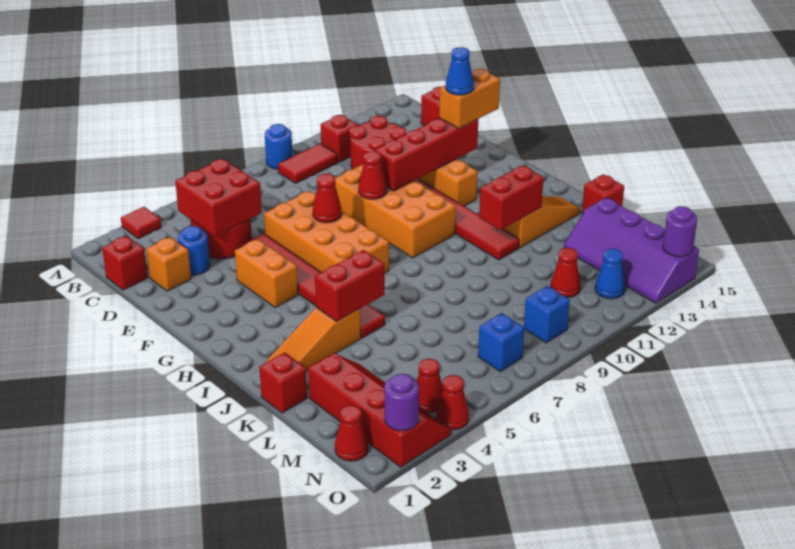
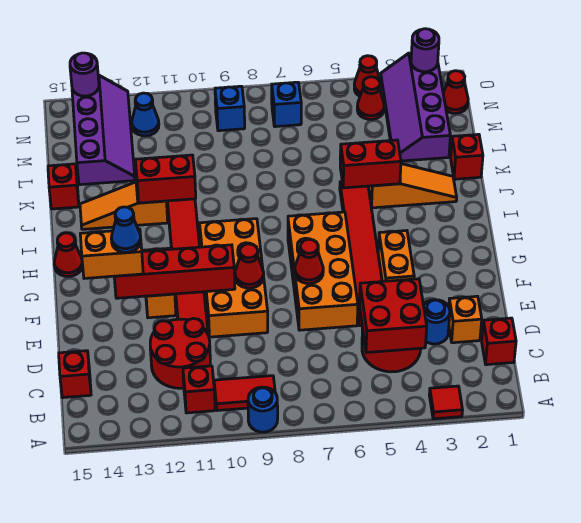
red slope L2:O3 level 1 top 2 -> purple slope L2:O3 level 1 top 2
red cone M11 level 1 -> red cone H15 level 1

